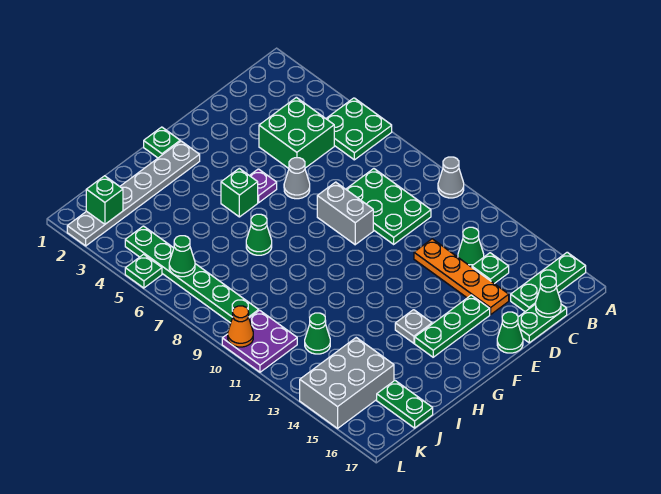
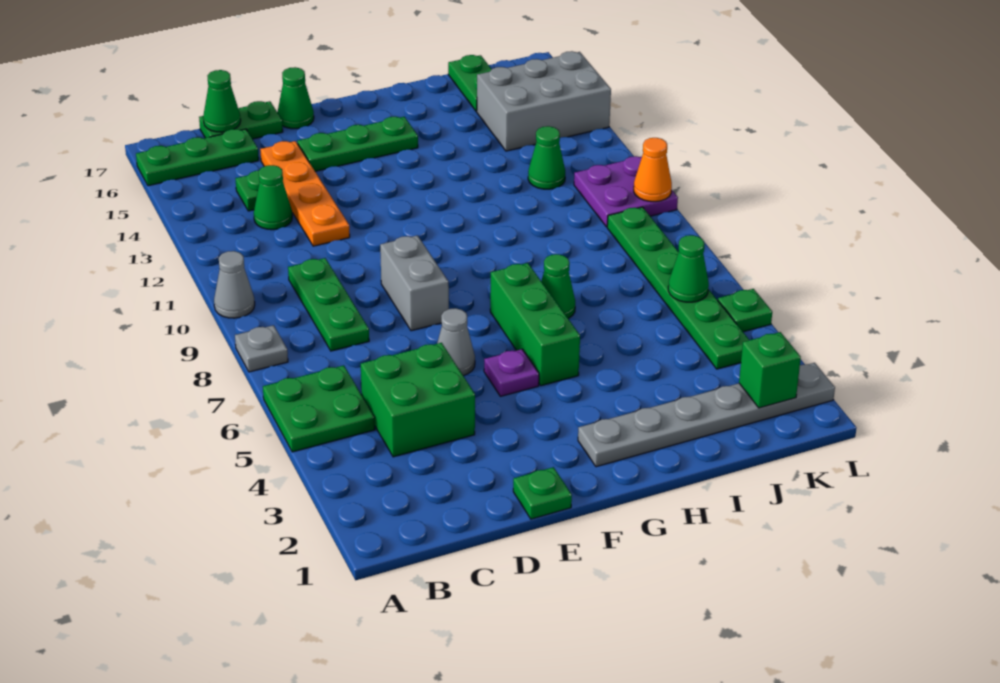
green plate C8:D10 level 1 -> green plate C8:C10 level 1
green plate G1 level 1 -> green plate E1 level 1
green brick G5 level 1 -> green brick G5:G7 level 1
grey plate G14 level 1 -> grey plate A8 level 1

